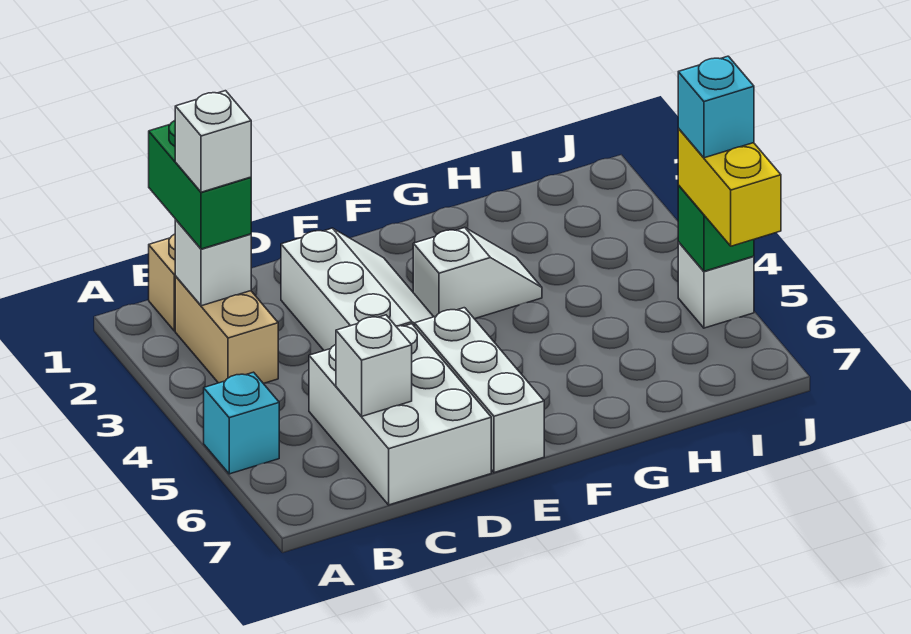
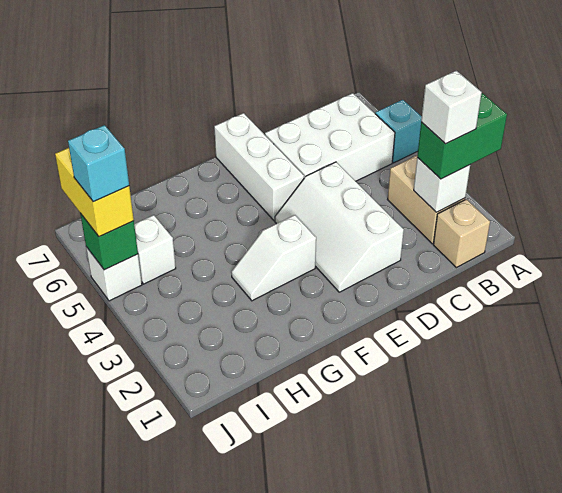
green brick B1:B2 level 3 -> green brick A2:B2 level 3
white brick C5:D7 level 1 -> white brick B5:D6 level 1
white brick C6 level 2 -> white brick I5 level 1

